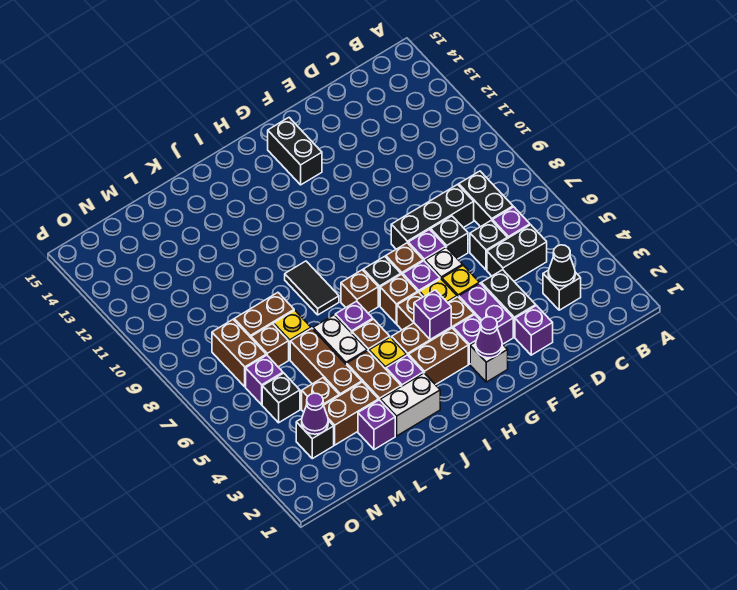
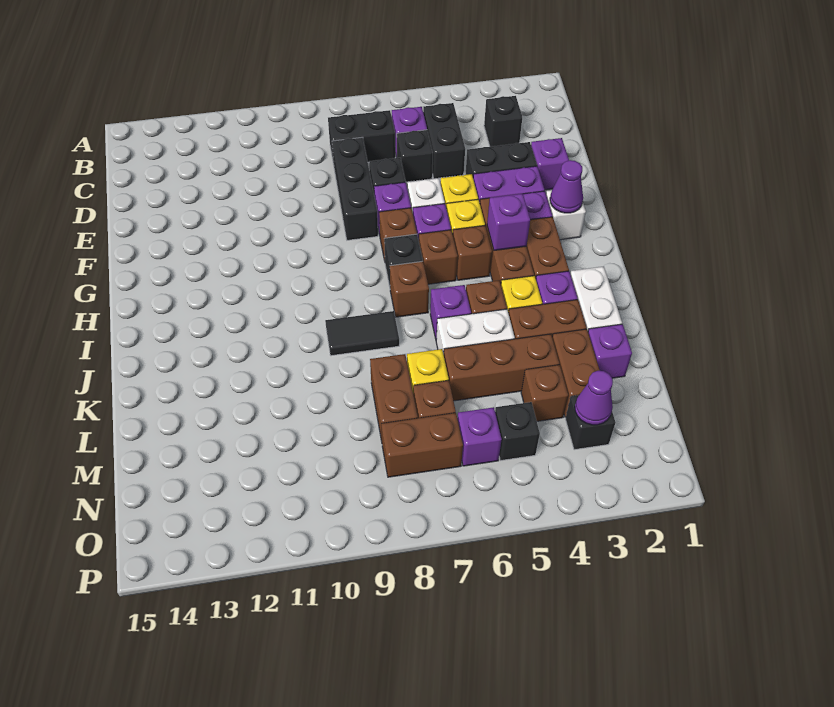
black cone C3 level 2 -> none
black brick G13:G14 level 1 -> none

